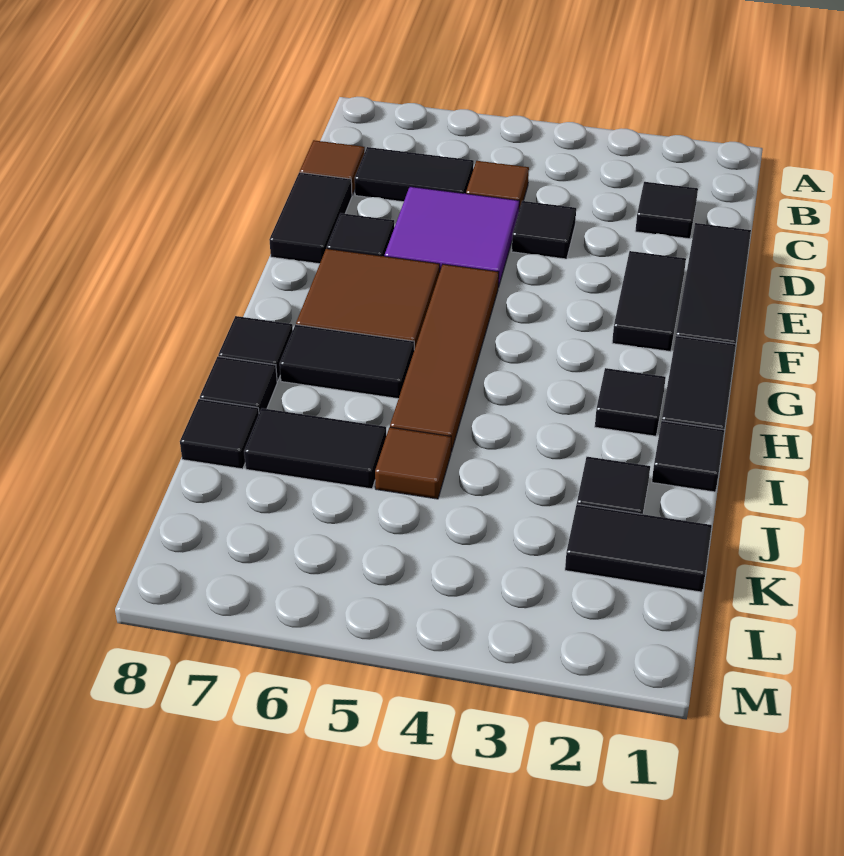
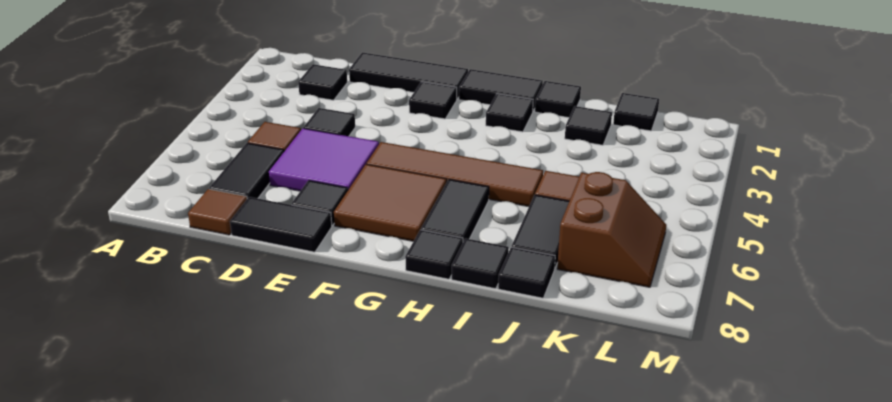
black tile E2:F2 level 1 -> black tile F2 level 1
black tile K1:K2 level 1 -> black tile K1 level 1
none -> brown slope K6:L7 level 1 top K

